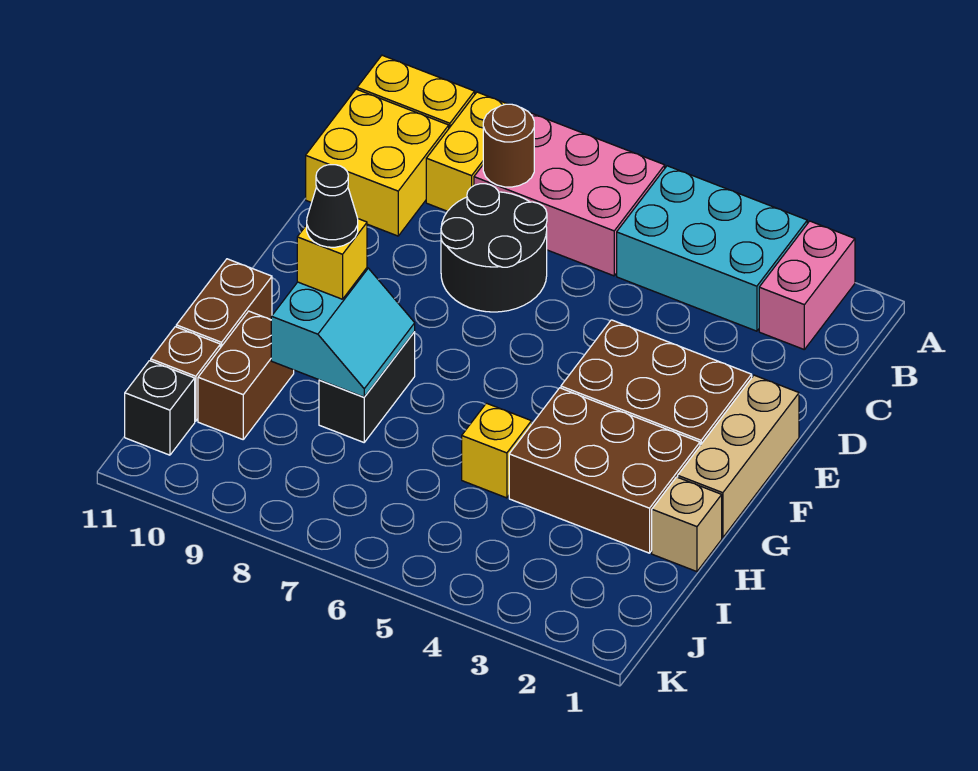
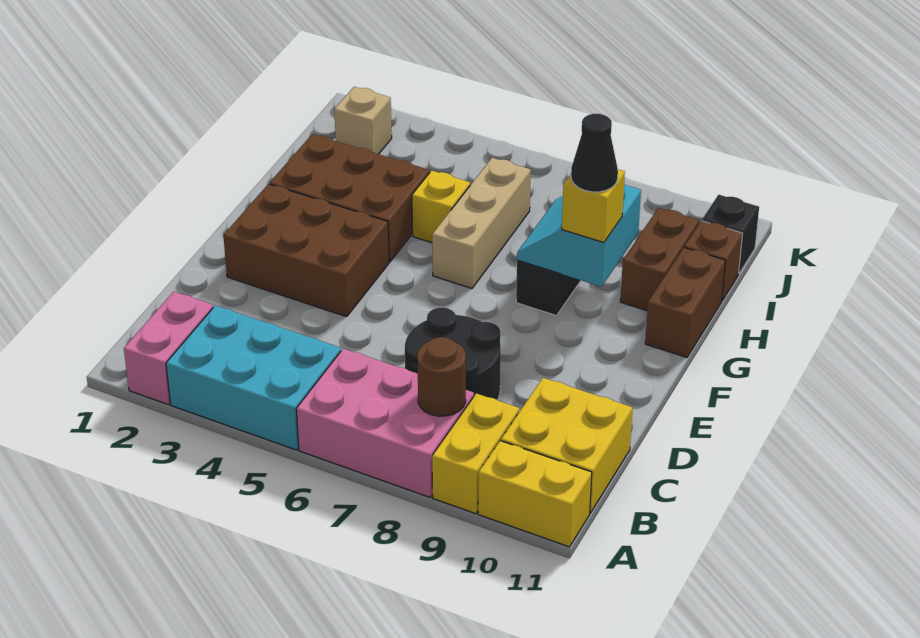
tan brick E1:G1 level 1 -> tan brick G6:I6 level 1
tan brick H1 level 1 -> tan brick J2 level 1

